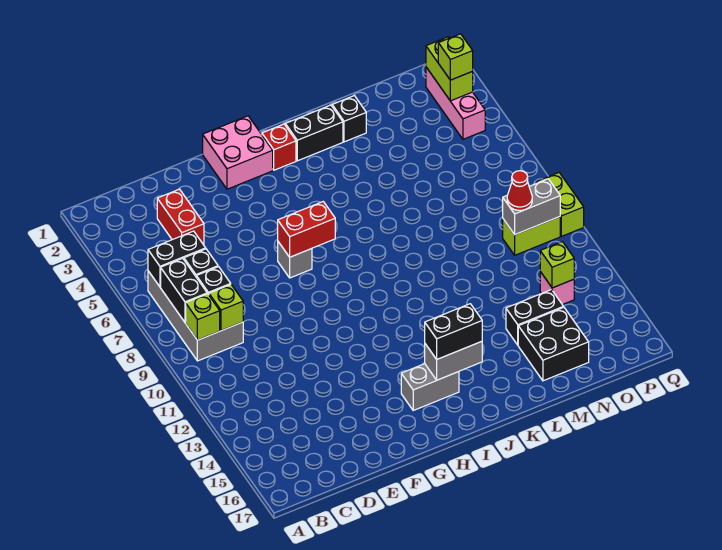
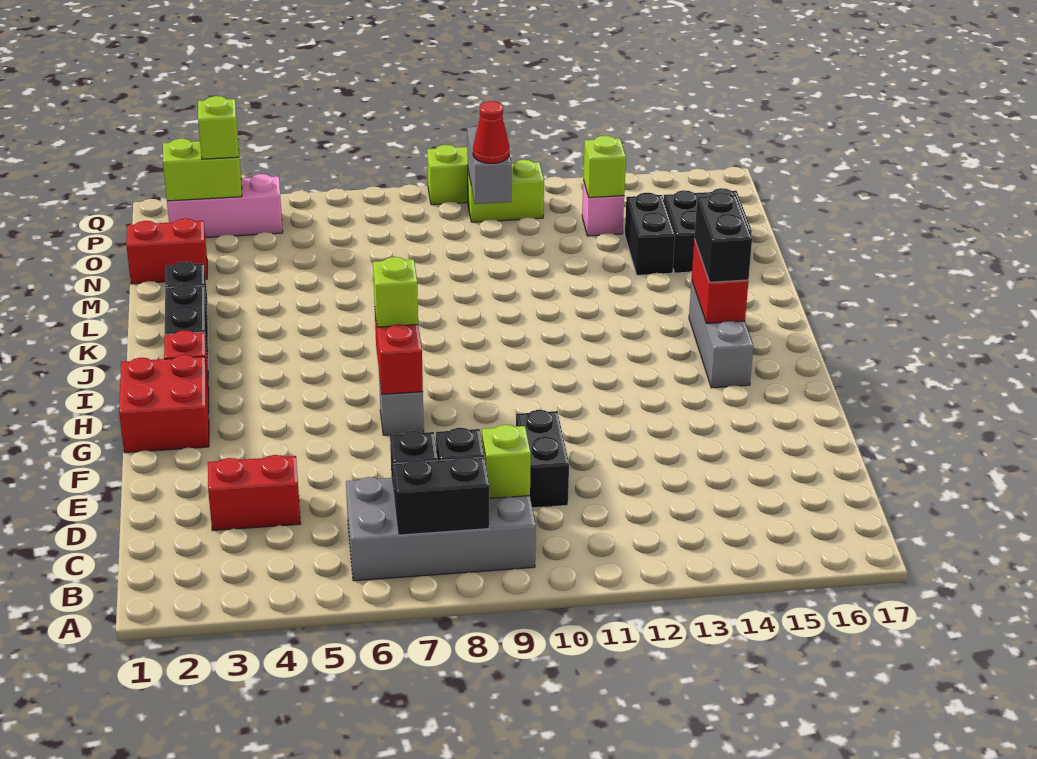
black brick B6:C6 level 2 -> black brick D10:E10 level 1
lime brick B9 level 2 -> lime brick H7 level 3
pink brick G1:H2 level 1 -> red brick G1:H2 level 1
grey brick H15:I15 level 1 -> grey brick H15:J15 level 1
grey brick I15:J15 level 2 -> red brick I15:J15 level 2
none -> red brick N1:N2 level 1
lime brick O10:P10 level 1 -> lime brick P10:P11 level 1

